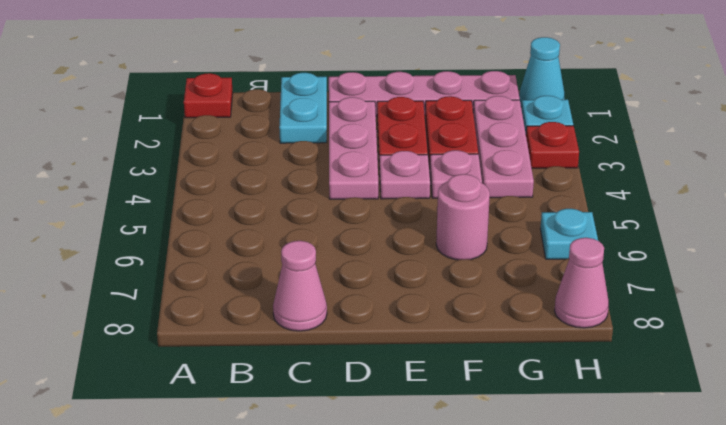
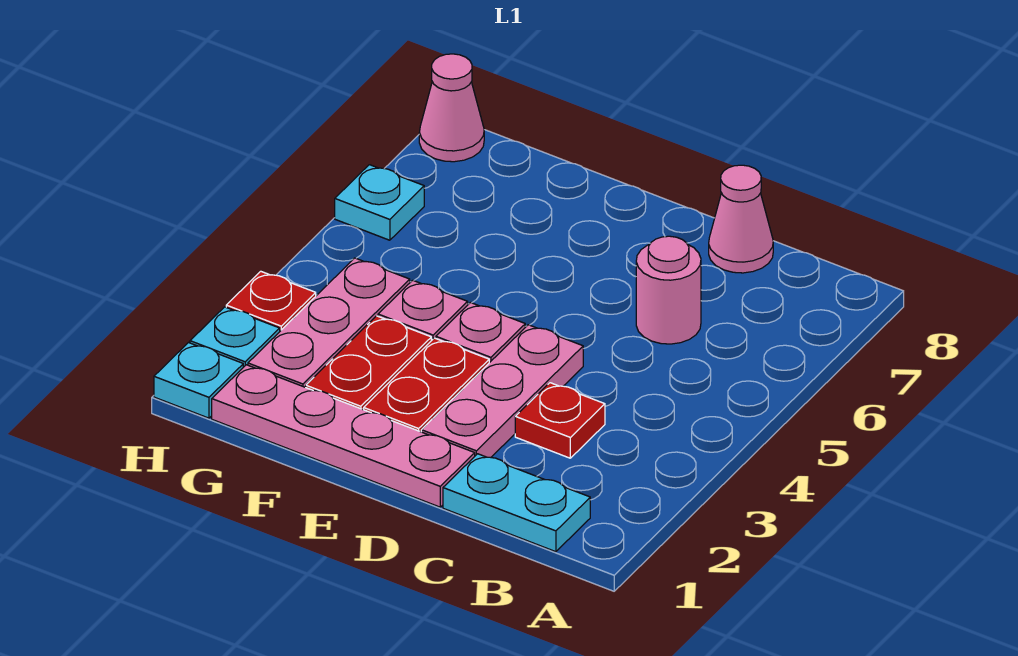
red plate A1 level 1 -> red plate C3 level 1
cyan plate C1:C2 level 1 -> cyan plate B1:C1 level 1
pink round brick F6 level 1 -> pink round brick C6 level 1
cyan cone H1 level 1 -> cyan plate H1 level 1

